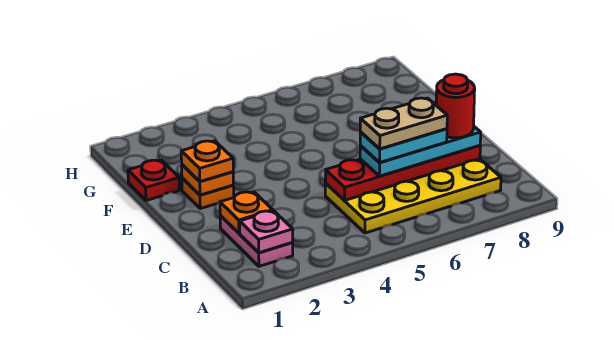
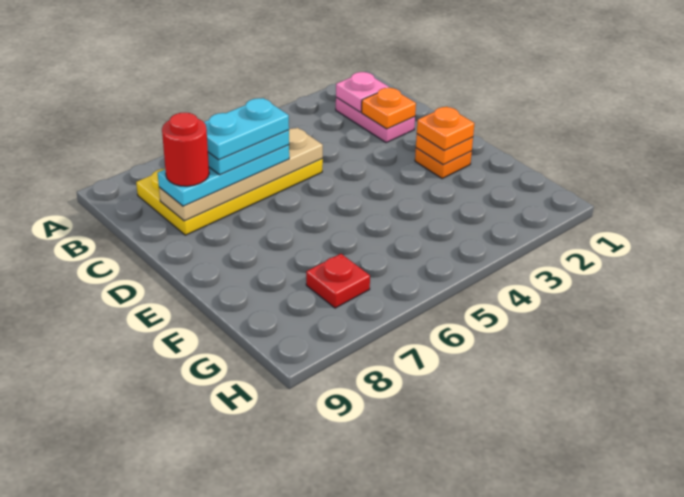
red plate C5:C8 level 2 -> tan plate C5:C8 level 2
tan plate C6:C7 level 5 -> cyan plate C6:C7 level 5
red plate F1 level 1 -> red plate G7 level 1

